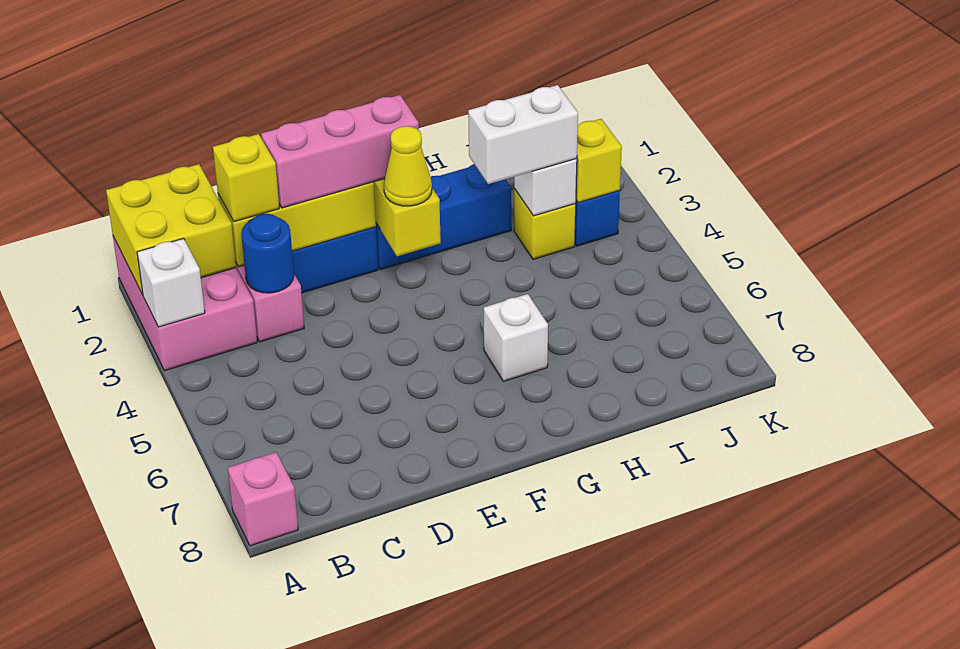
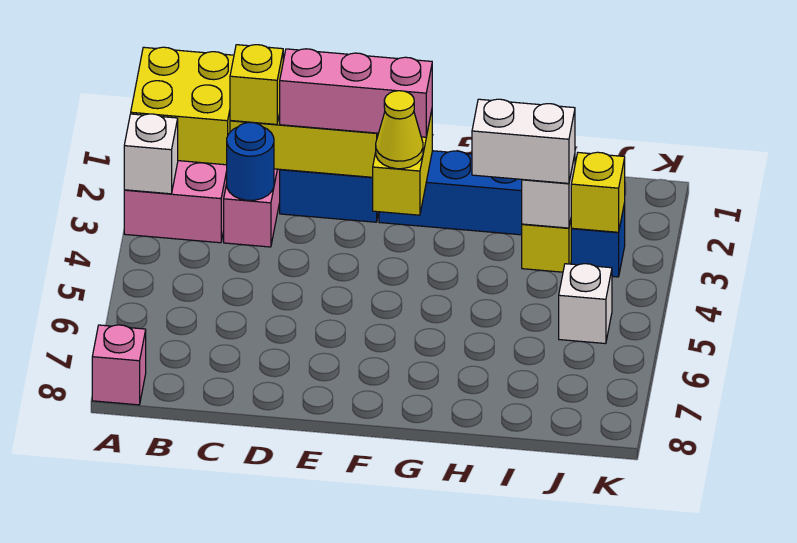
white brick G6 level 1 -> white brick J5 level 1

